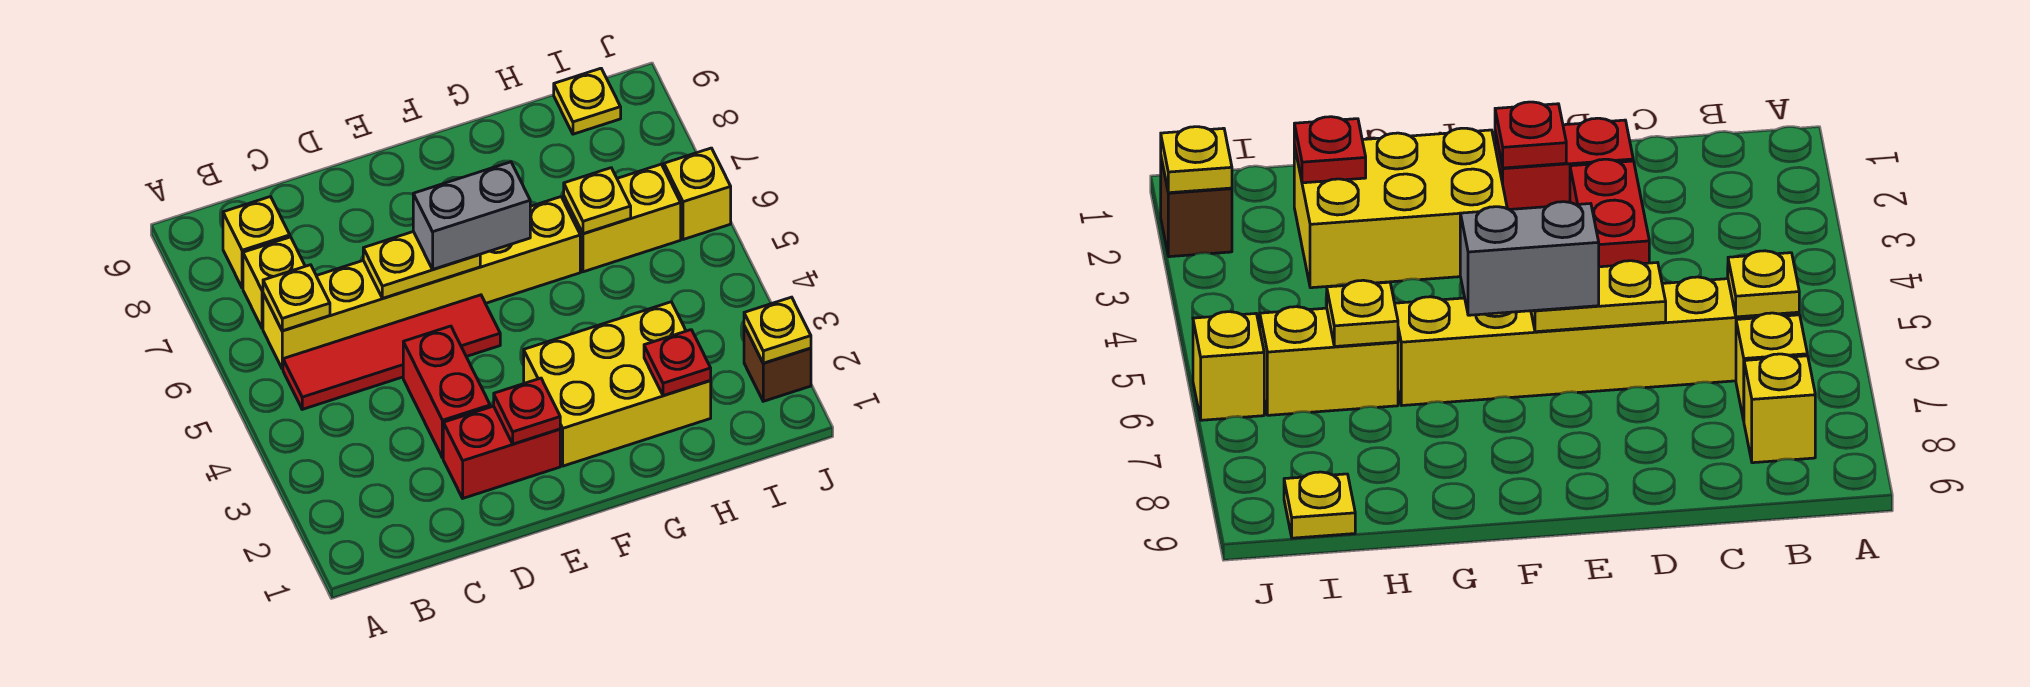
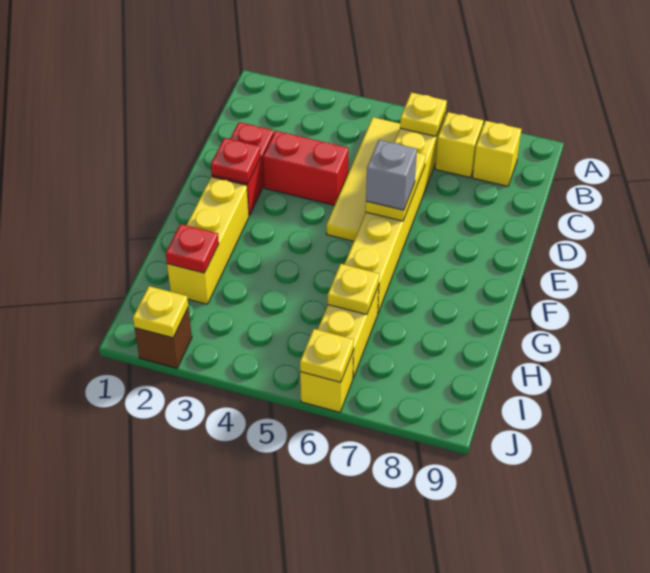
red tile B5:E5 level 1 -> yellow tile B5:E5 level 1
grey brick E6:F6 level 3 -> grey brick E6 level 3
yellow brick F2:H3 level 1 -> yellow brick F2:H2 level 1
yellow plate I9 level 1 -> yellow plate J6 level 2

